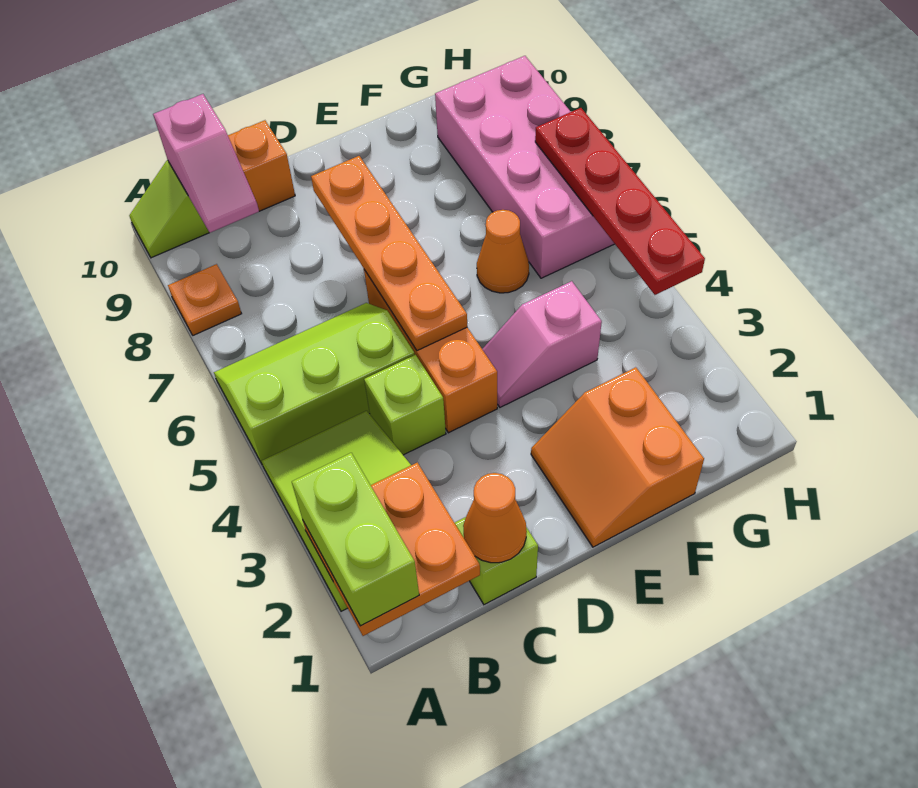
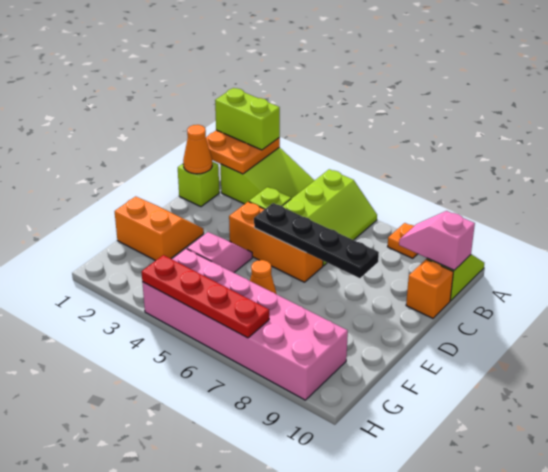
orange plate D5:D8 level 2 -> black plate D5:D8 level 2
pink brick G6:H9 level 1 -> pink brick G4:H9 level 1

